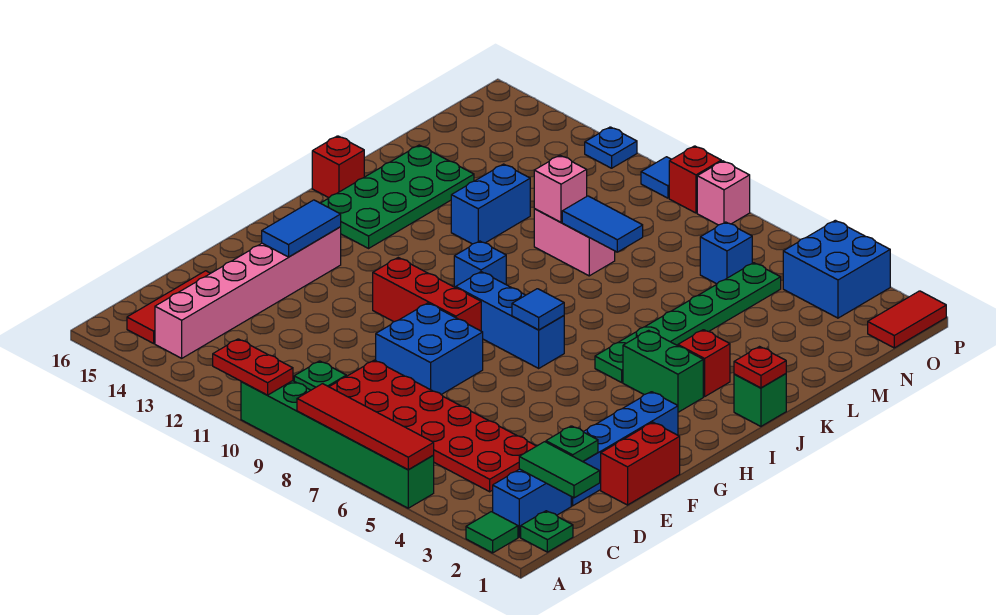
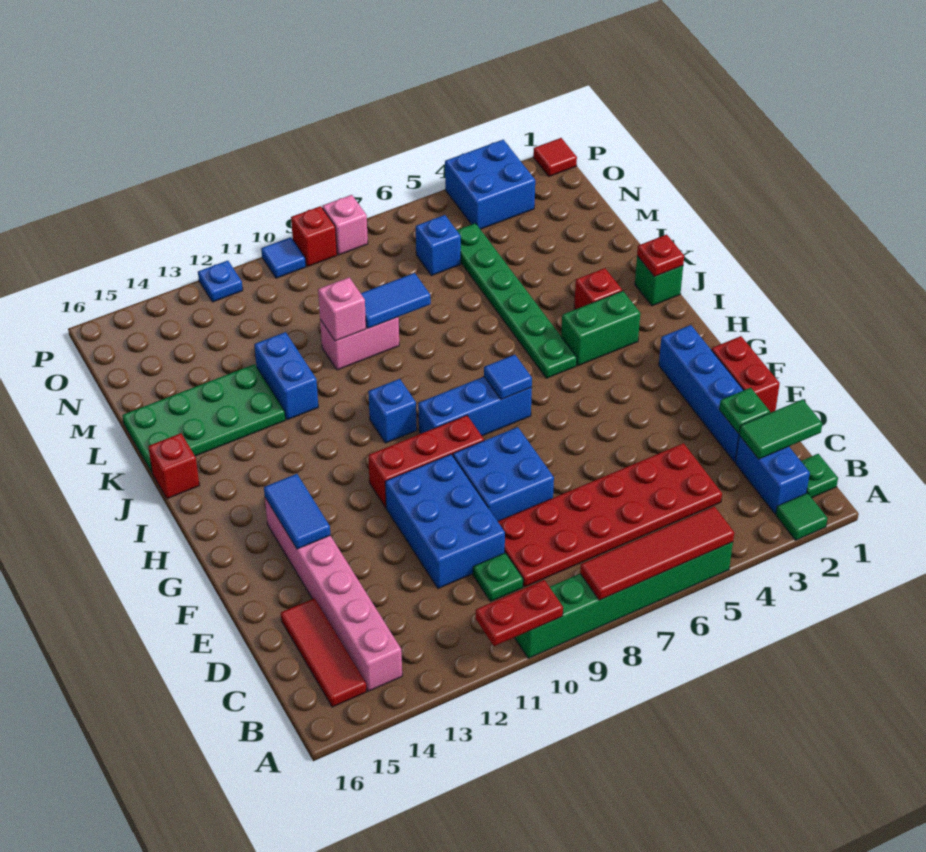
none -> blue brick D10:F11 level 1
green plate I14:L15 level 1 -> green plate K13:L16 level 1
red tile O1:P1 level 1 -> red tile P1 level 1

